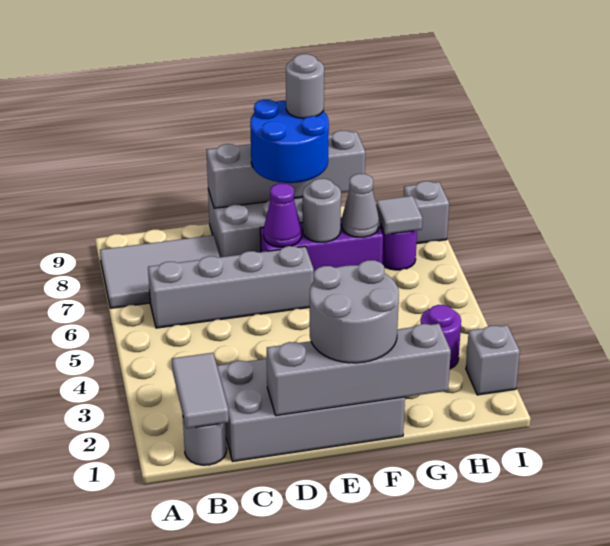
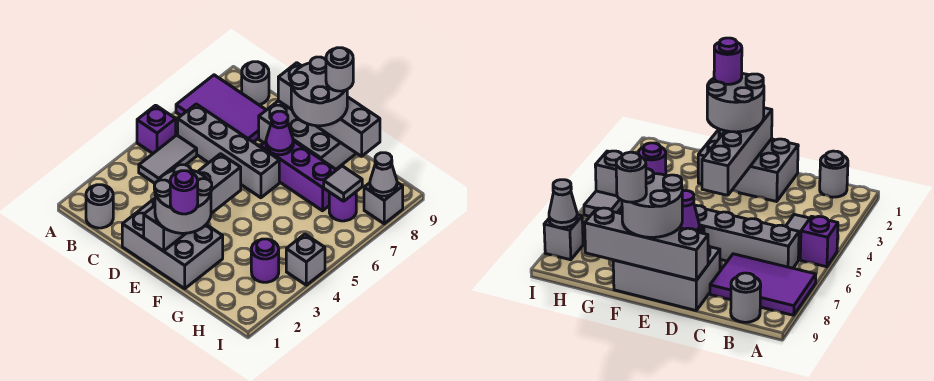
none -> purple brick A5 level 1
grey tile A7:C8 level 1 -> purple tile A7:C8 level 1
grey tile B1:B2 level 2 -> grey tile B4:B5 level 1
grey brick C1:F2 level 1 -> grey brick D1:F2 level 1
grey brick D1:G1 level 2 -> grey brick E1:E4 level 2
blue round brick E8:F9 level 3 -> grey round brick E8:F9 level 3
none -> purple round brick F1 level 4
grey round brick F7 level 2 -> grey round brick B9 level 1
grey cone G7 level 2 -> grey cone I8 level 2
grey brick I2 level 1 -> grey brick I4 level 1

